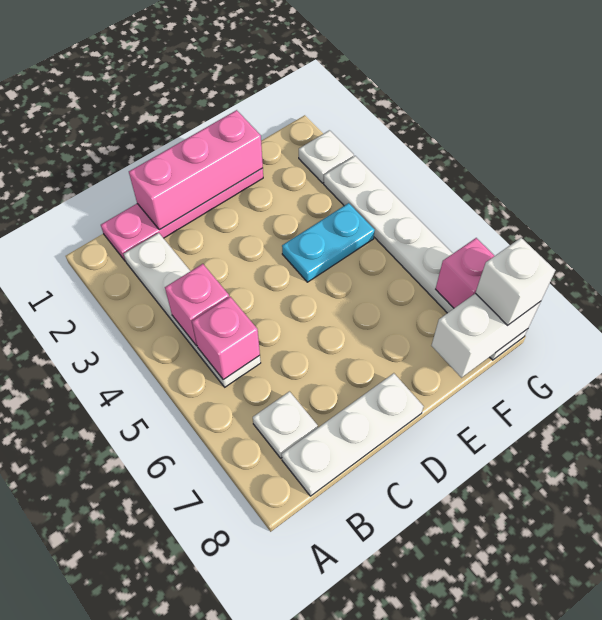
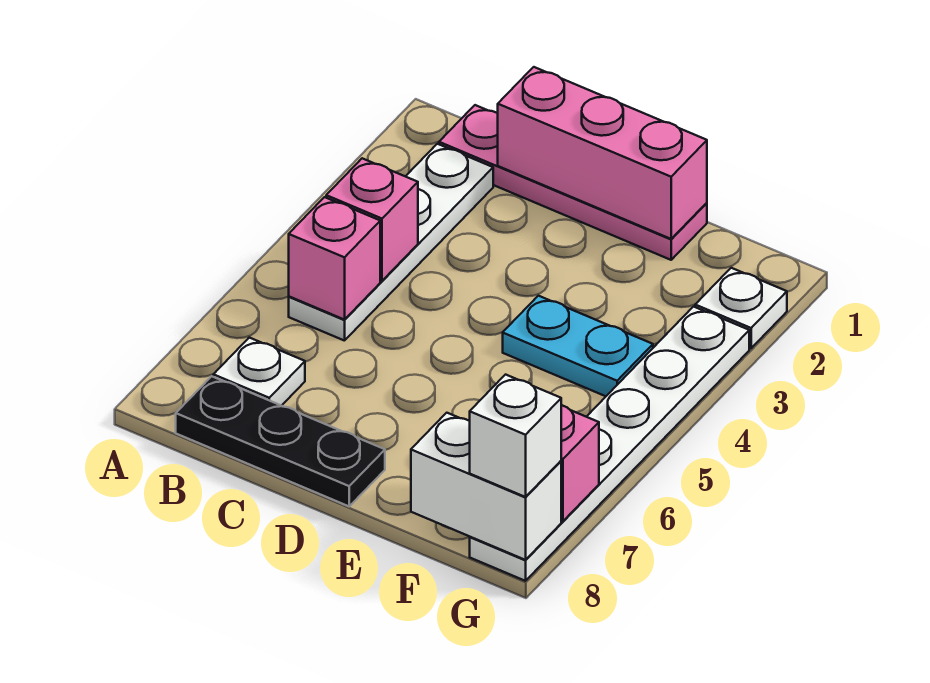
white plate B8:D8 level 1 -> black plate B8:D8 level 1

